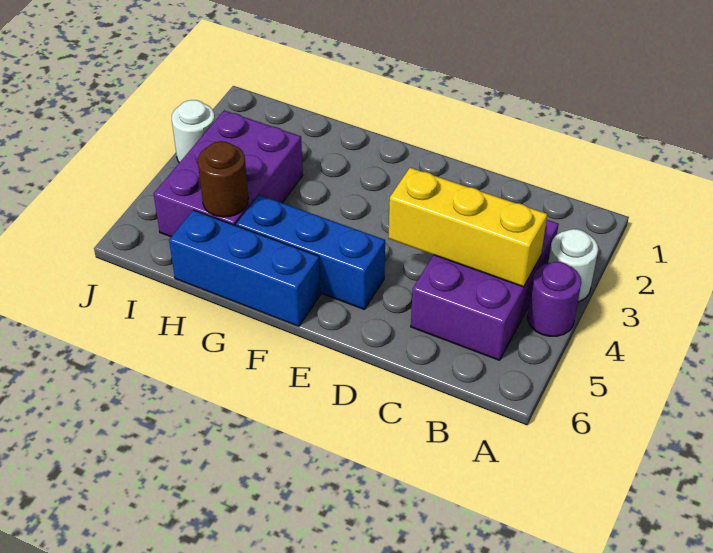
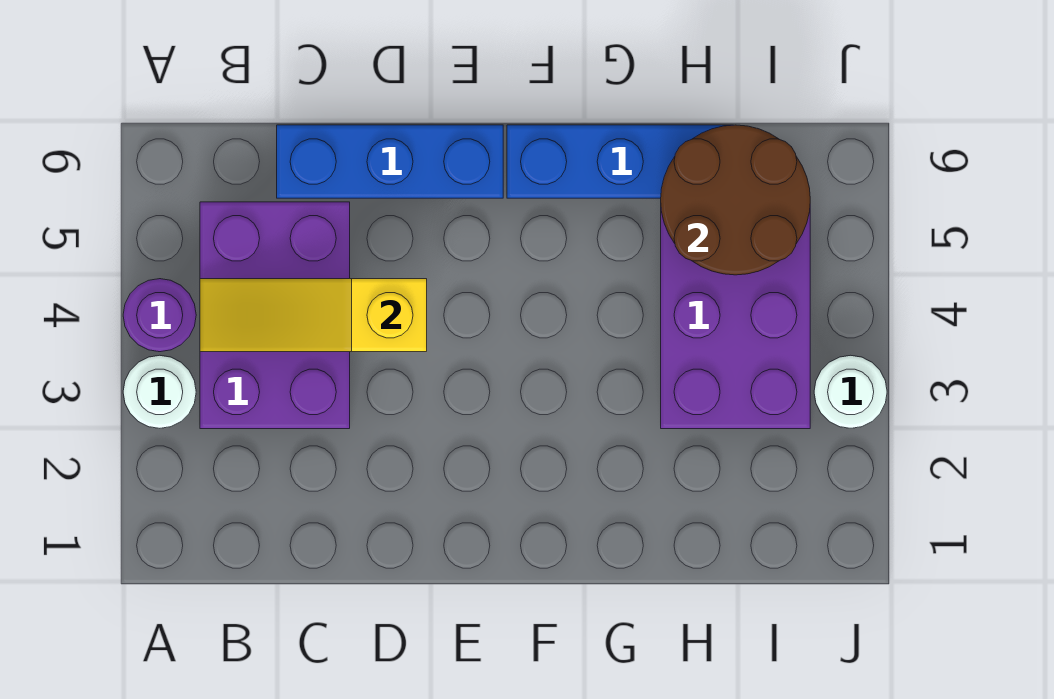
yellow brick B4:D4 level 2 -> yellow slope B4:D4 level 2 top D
blue brick E5:G5 level 1 -> blue brick C6:E6 level 1
brown round brick H5 level 2 -> brown round brick H5:I6 level 2

